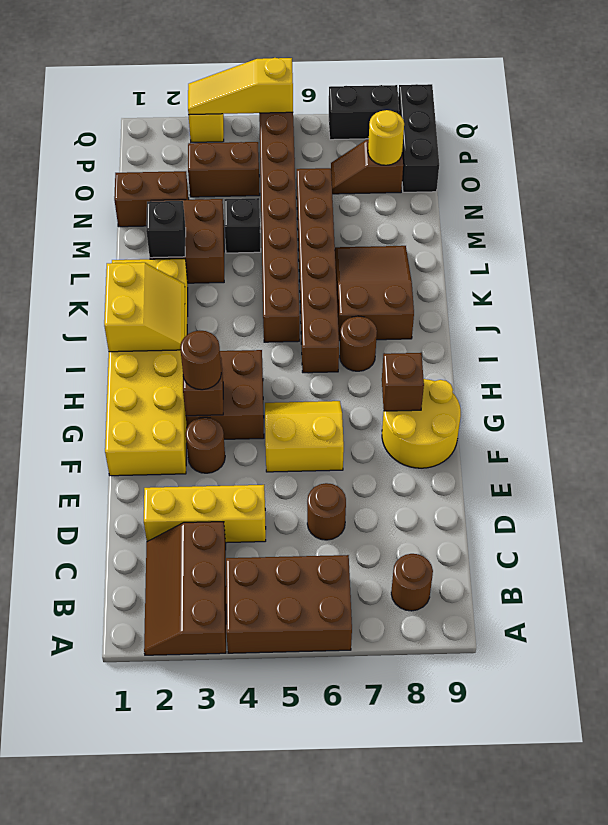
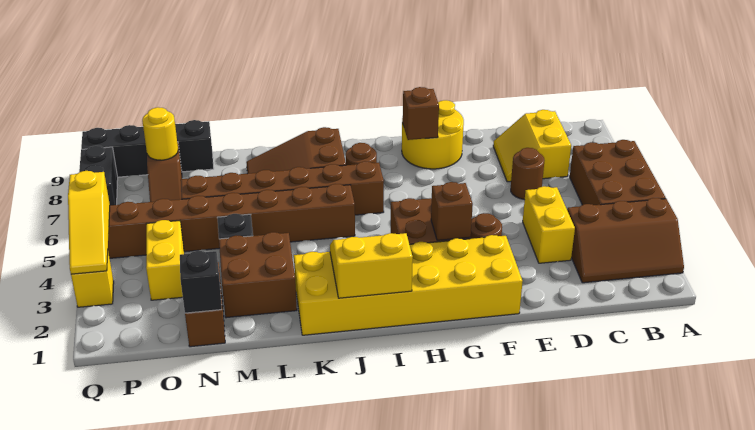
brown round brick B8 level 1 -> none
yellow brick D2:D4 level 1 -> yellow brick D3:D4 level 1
yellow slope F5:G6 level 1 top F -> yellow slope C7:D8 level 1 top C
brown round brick G3 level 3 -> none
black brick L2 level 2 -> black brick N1 level 2
brown brick O3:O4 level 1 -> yellow brick O3:O4 level 1
black brick O9:Q9 level 1 -> black brick N9:Q9 level 1

